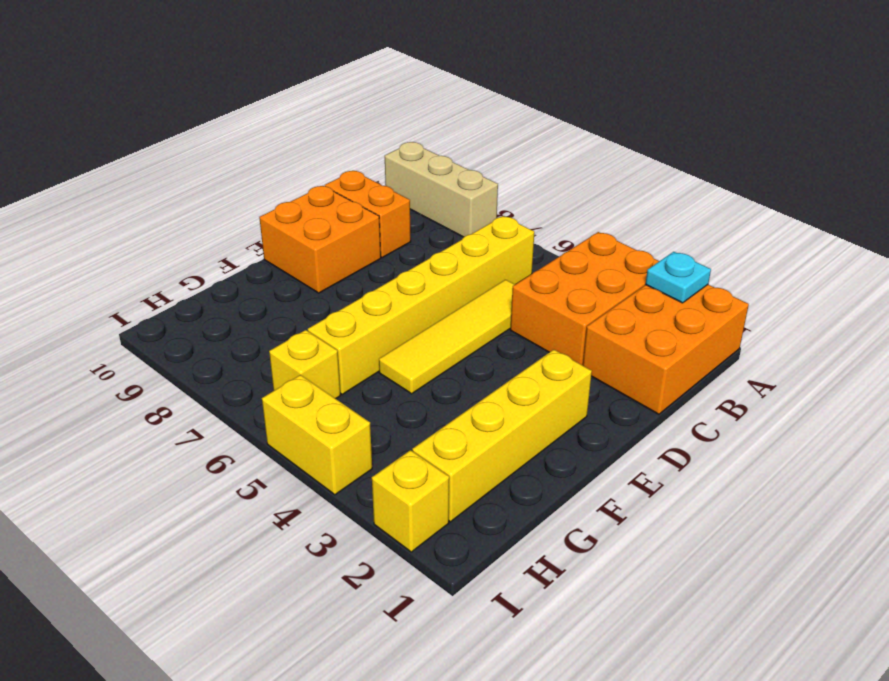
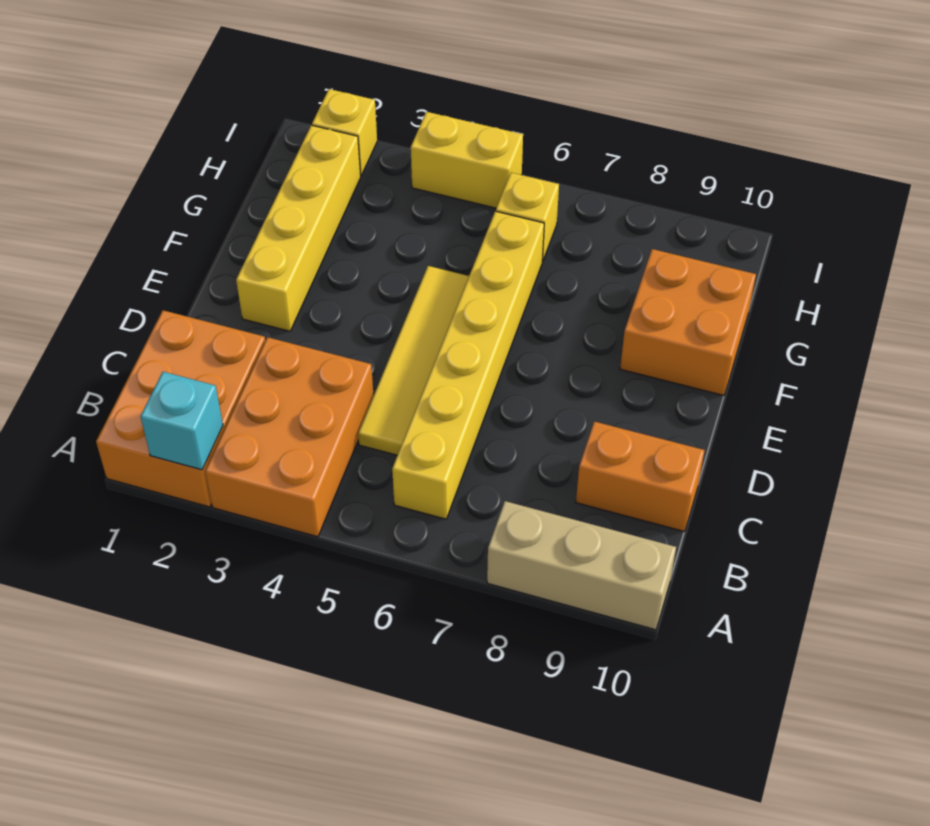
cyan plate A2 level 2 -> cyan brick A2 level 2
orange brick D9:E10 level 1 -> orange brick F9:G10 level 1

